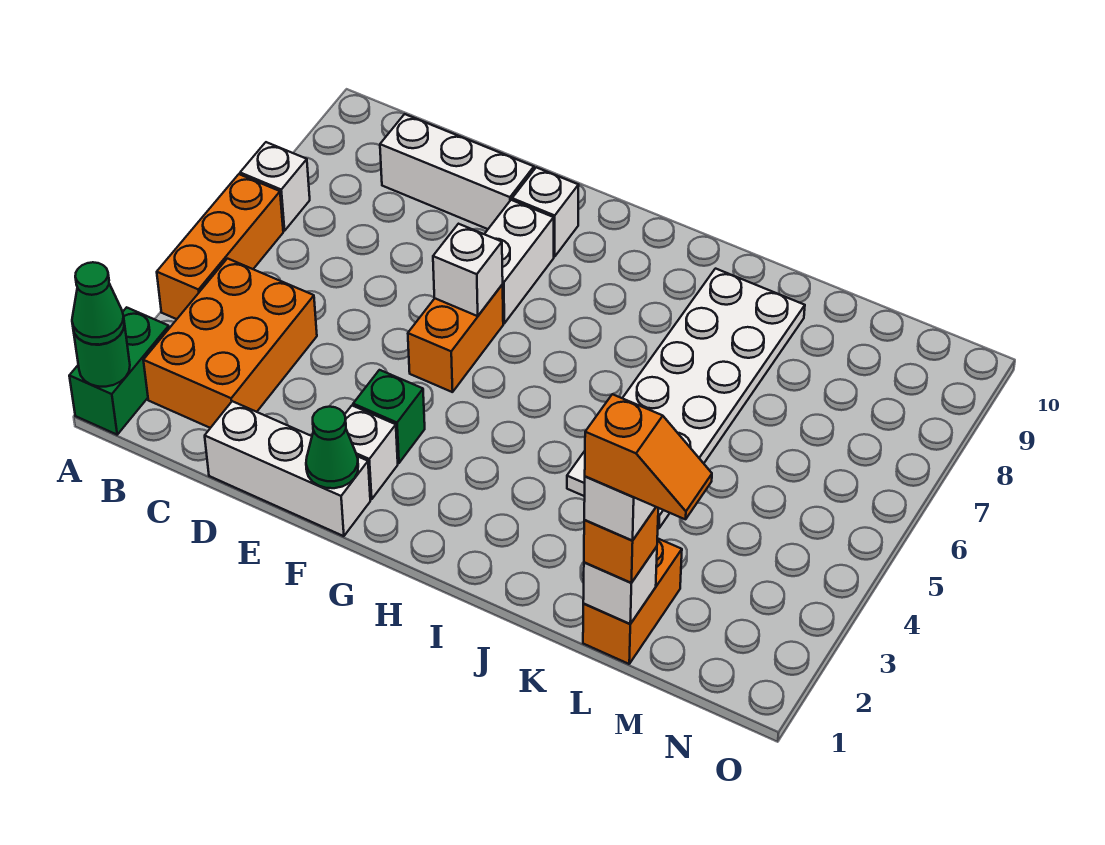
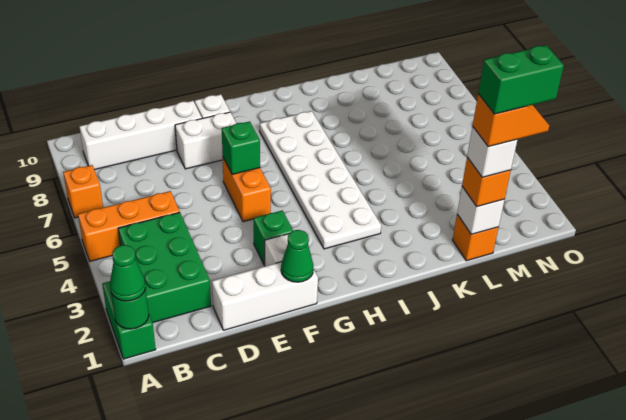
orange brick A4:A6 level 1 -> orange brick A5:C5 level 1
white brick A7 level 1 -> orange brick A7 level 1
orange brick B2:C4 level 1 -> green brick B2:C4 level 1
white brick C9:E9 level 1 -> white brick B9:E9 level 1
white brick F6 level 2 -> green brick F6 level 2
white brick F7:F8 level 1 -> white brick E8:F8 level 1
white plate J4:K9 level 1 -> white plate H3:I8 level 1
orange brick L1:L2 level 1 -> orange brick L1 level 1
none -> green brick L1:M1 level 6

